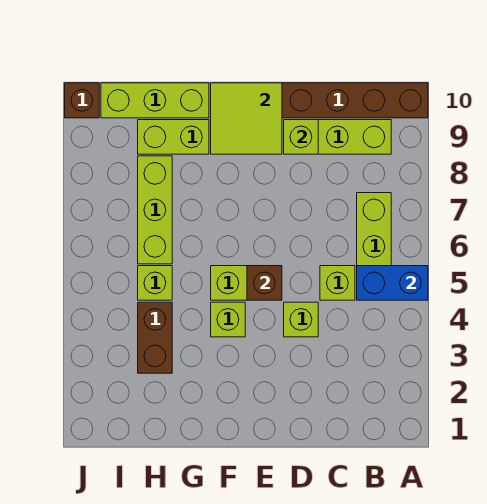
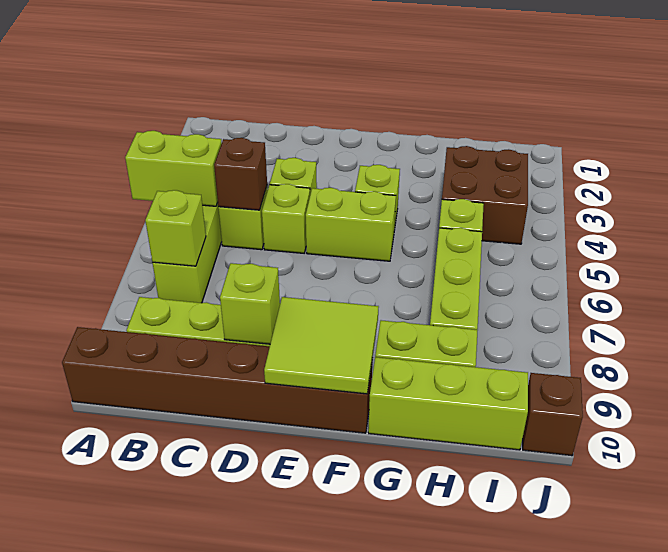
blue brick A5:B5 level 2 -> lime brick A5:B5 level 2
none -> lime brick B7 level 2
none -> lime brick D5 level 1
brown brick E5 level 2 -> brown brick C5 level 2
brown brick H3:H4 level 1 -> brown brick H3:I4 level 1

